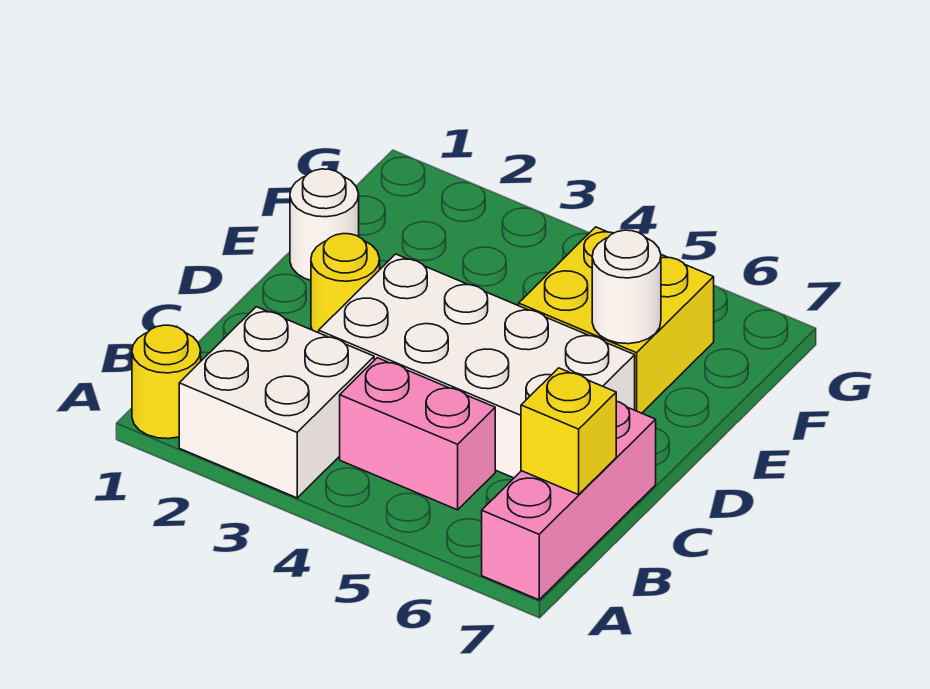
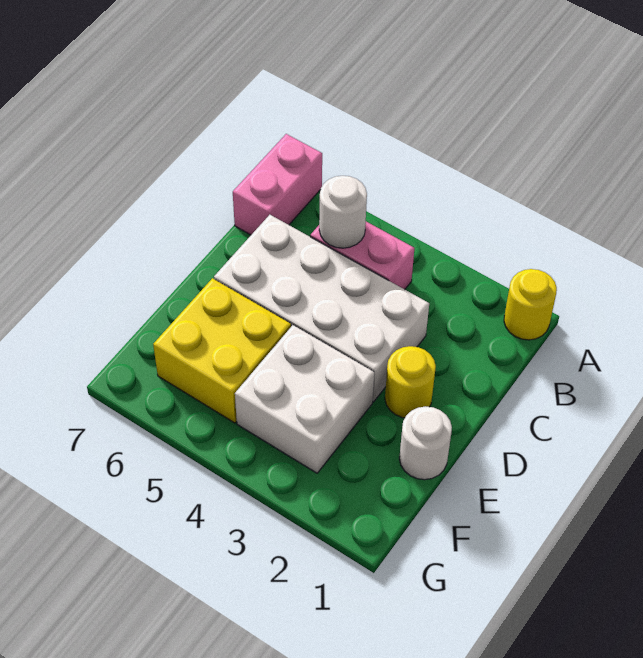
white brick A2:B3 level 1 -> white brick E3:F4 level 1
pink brick A7:C7 level 1 -> pink brick A7:B7 level 1
yellow brick B7 level 2 -> none
white round brick E6 level 2 -> white round brick B5 level 2

